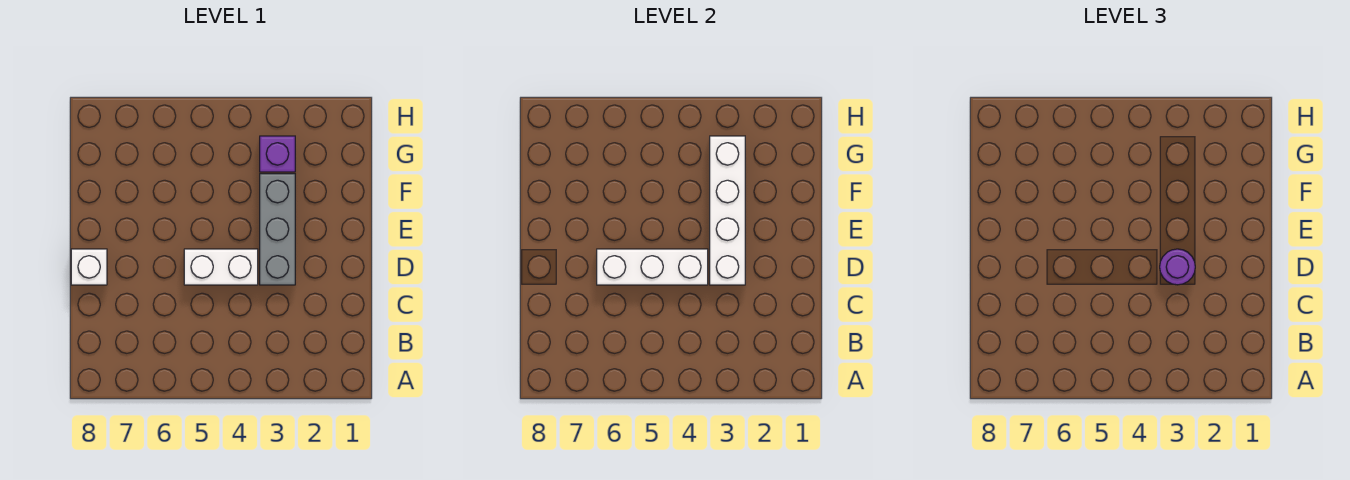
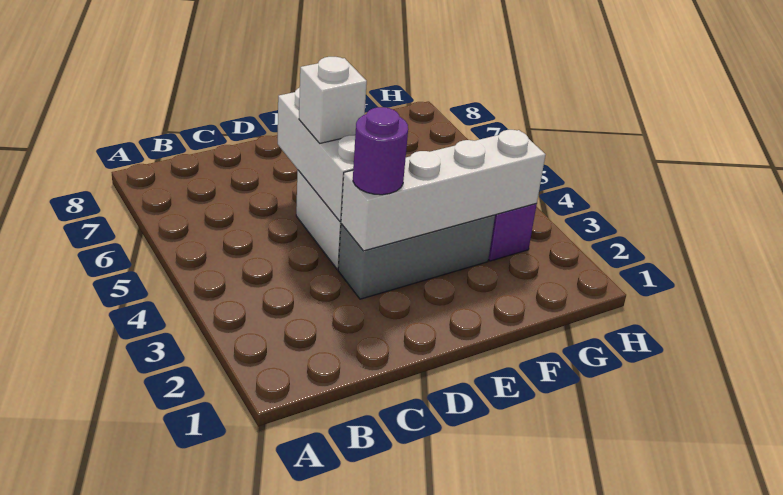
white brick D8 level 1 -> white brick D5 level 3

